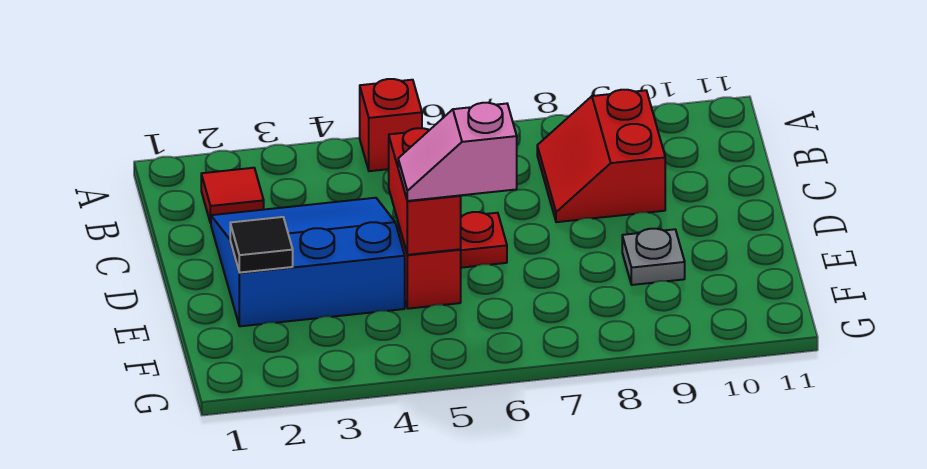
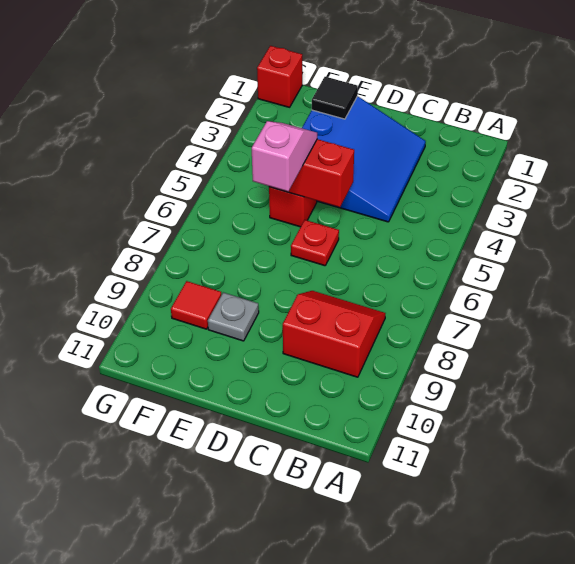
red brick A5 level 1 -> red brick G1 level 1
red tile B2 level 1 -> red tile F9 level 1

